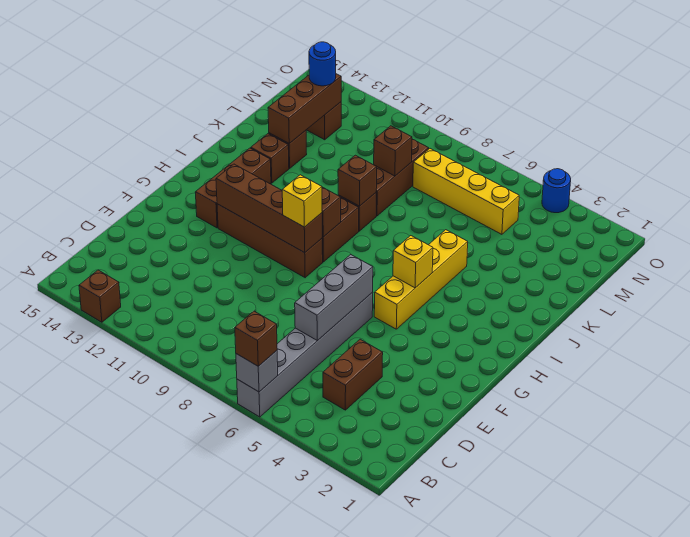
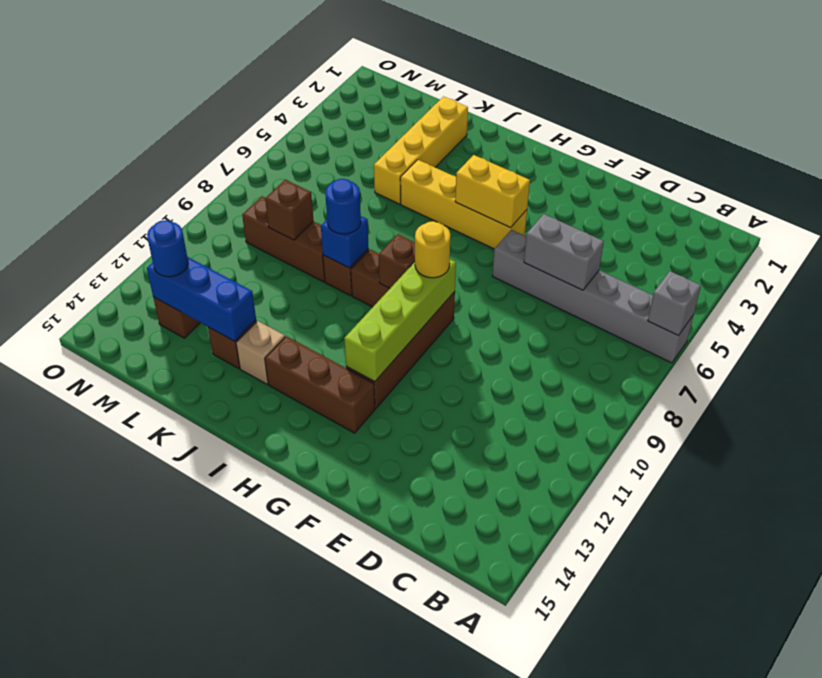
brown brick A6 level 3 -> none
brown brick A13 level 1 -> none
brown brick C4:D4 level 1 -> none
grey brick D6:F6 level 2 -> grey brick D6:E6 level 2
brown brick G9:G12 level 2 -> lime brick G9:G12 level 2
yellow brick G9 level 3 -> yellow round brick G9 level 3
yellow brick H5 level 2 -> yellow brick G5:H5 level 2
brown brick J9 level 2 -> blue brick J9 level 2
brown brick J13 level 1 -> tan brick J13 level 1
brown brick K13:M13 level 2 -> blue brick K13:M13 level 2
yellow brick M5:M8 level 1 -> yellow brick K2:K5 level 1
blue round brick O4 level 1 -> blue round brick J9 level 3

